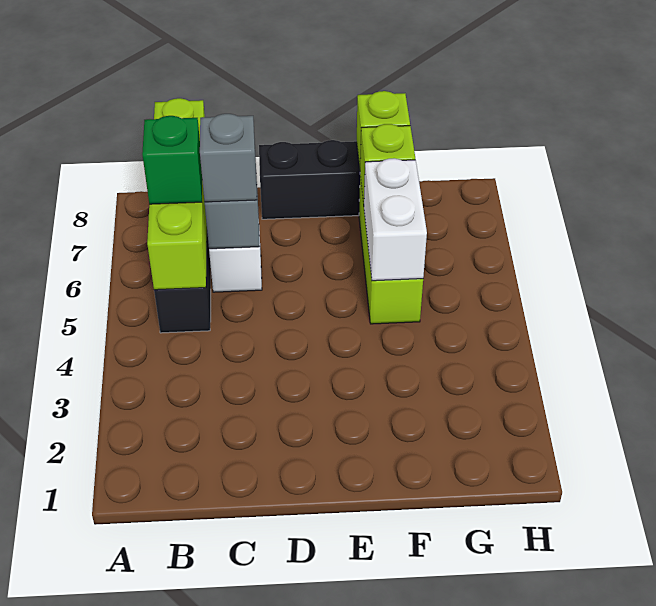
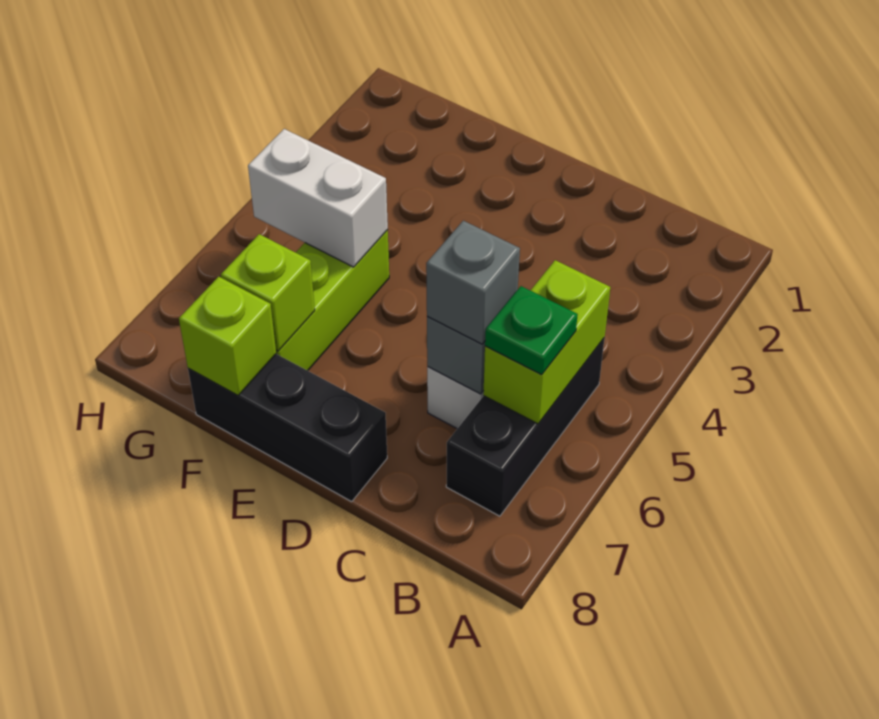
lime brick B5:B8 level 2 -> lime brick B5:B6 level 2
green brick B6 level 3 -> green plate B6 level 3
white brick F5:F6 level 2 -> white brick F5:G5 level 2

